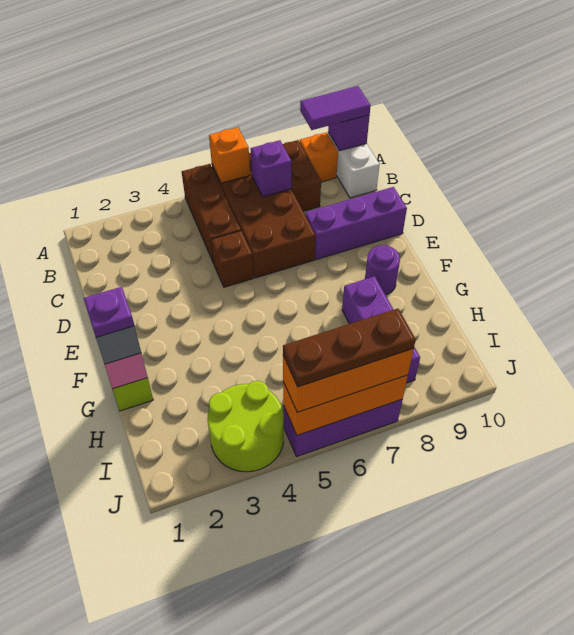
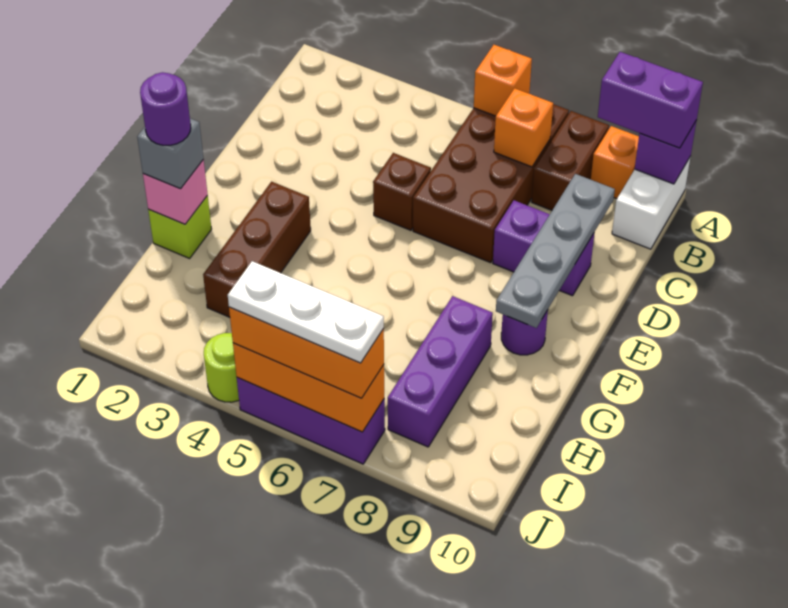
brown brick A5:C5 level 1 -> brown brick F3:H3 level 1
purple tile A9:A10 level 3 -> purple brick A9:A10 level 3
purple brick B7 level 2 -> orange brick B7 level 2
none -> grey plate C9:F9 level 2
purple brick D8:D10 level 1 -> purple brick D8:D9 level 1
purple plate G1 level 4 -> purple round brick G1 level 4
lime round brick I3:J4 level 1 -> lime round brick J4 level 1
brown plate J5:J7 level 4 -> white plate J5:J7 level 4

